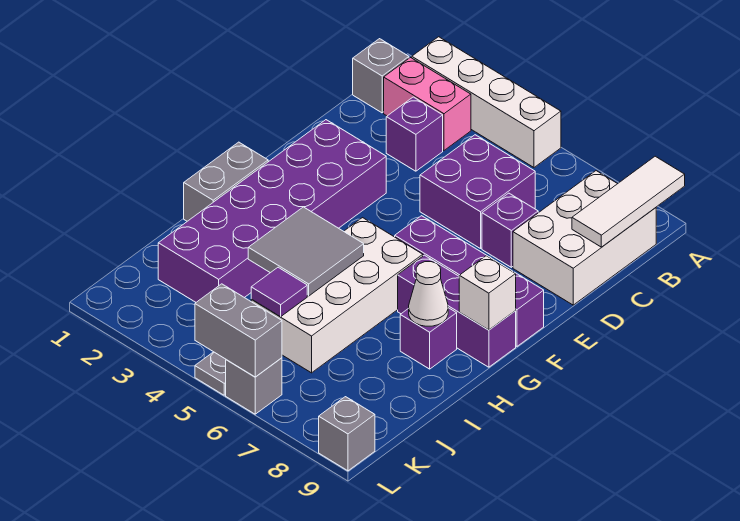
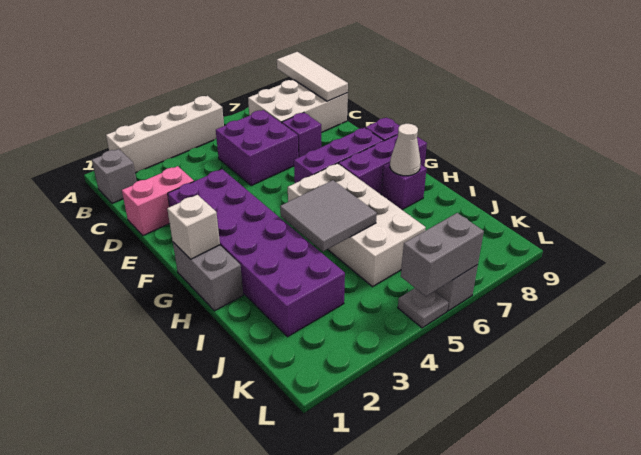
pink brick B2:B3 level 1 -> pink brick D1:D2 level 1
white brick B8:D9 level 1 -> white brick B7:C9 level 1
purple brick C3 level 1 -> none
white brick G9 level 2 -> white brick G1 level 2
purple tile J5 level 2 -> none
grey brick L9 level 1 -> none

